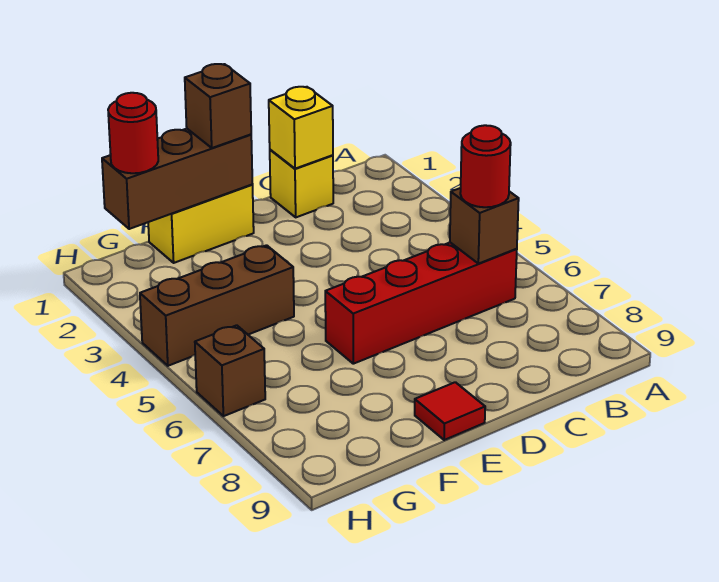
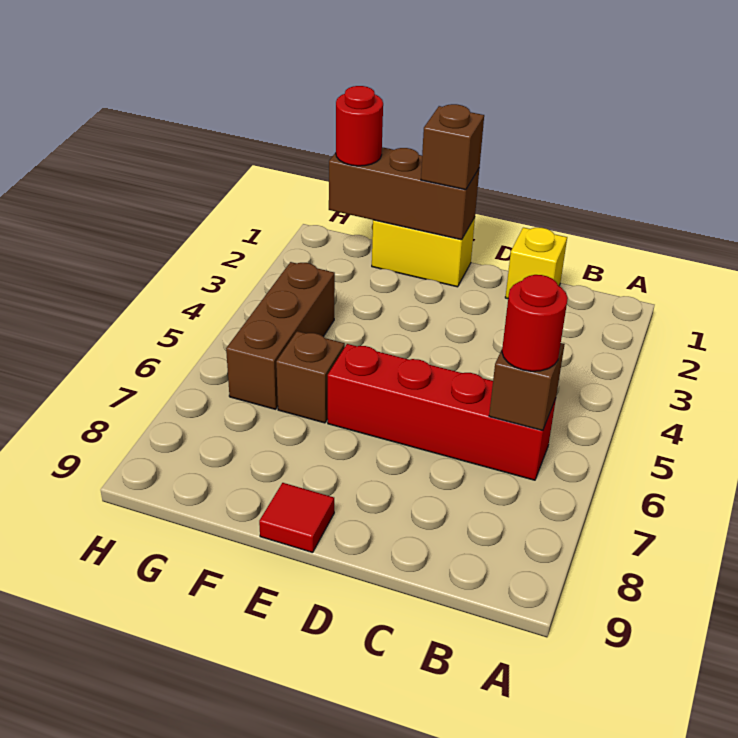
yellow brick C1 level 2 -> none
brown brick F4:H4 level 1 -> brown brick G4:G6 level 1
brown brick H6 level 1 -> brown brick F6 level 1

